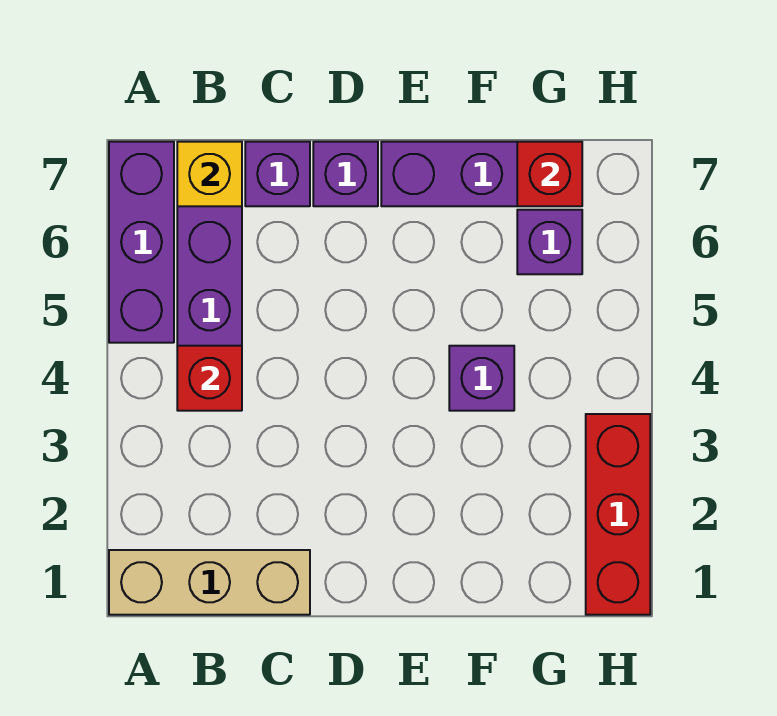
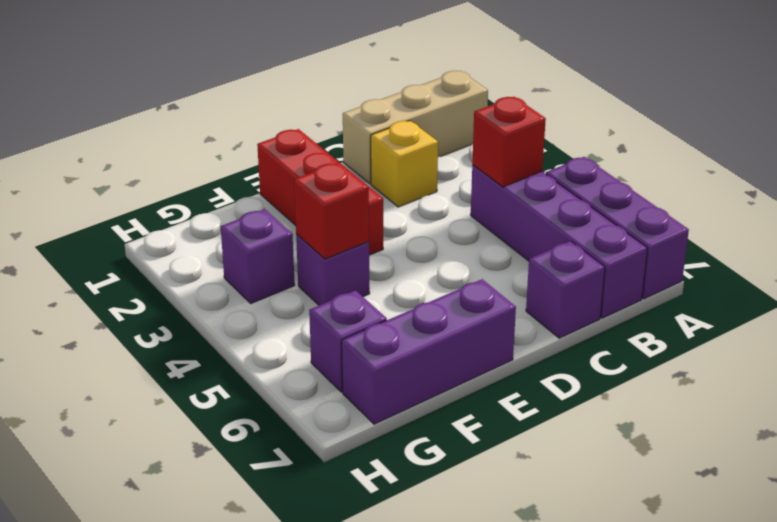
yellow brick B7 level 2 -> yellow brick C2 level 1
purple brick D7 level 1 -> purple brick G3 level 1
red brick G7 level 2 -> red brick F4 level 2
red brick H1:H3 level 1 -> red brick E1:E3 level 1

